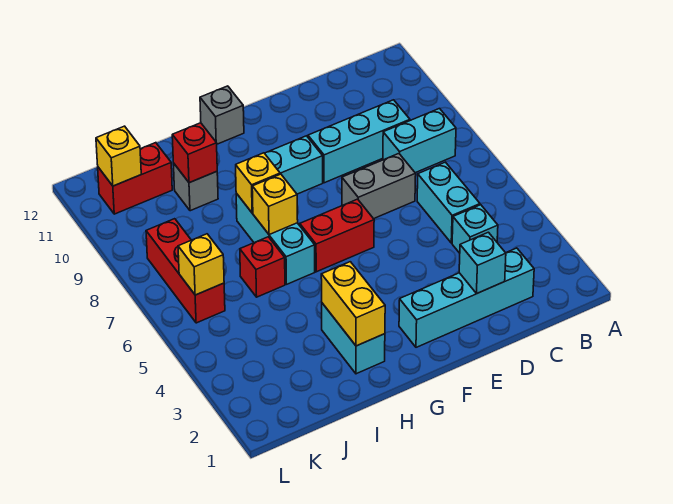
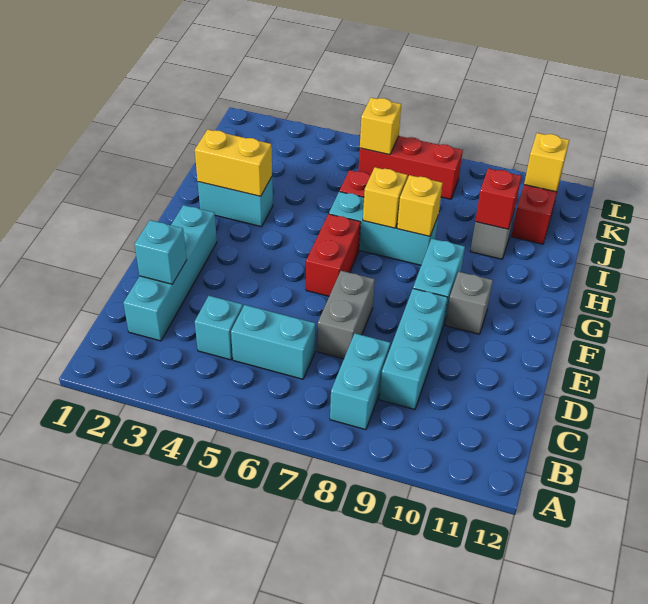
grey brick G12 level 1 -> grey brick F10 level 1

